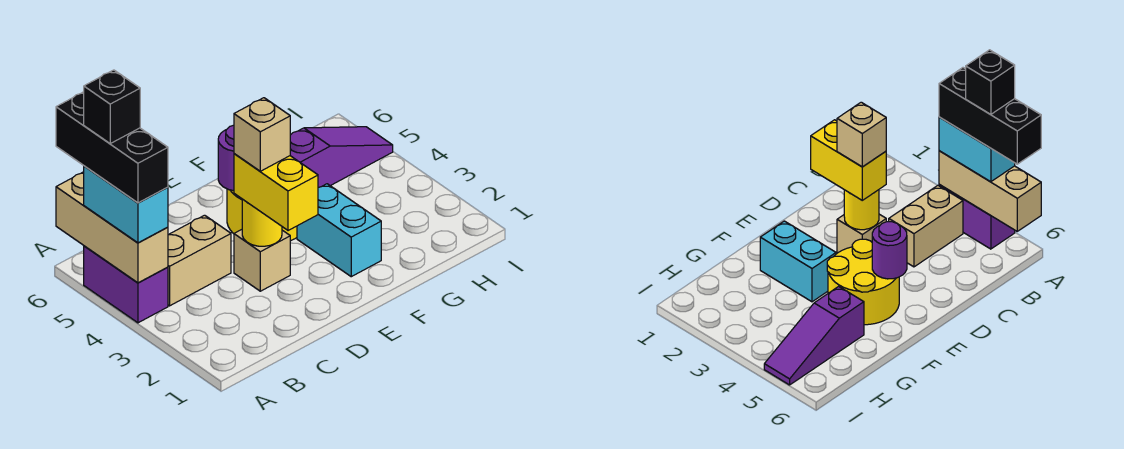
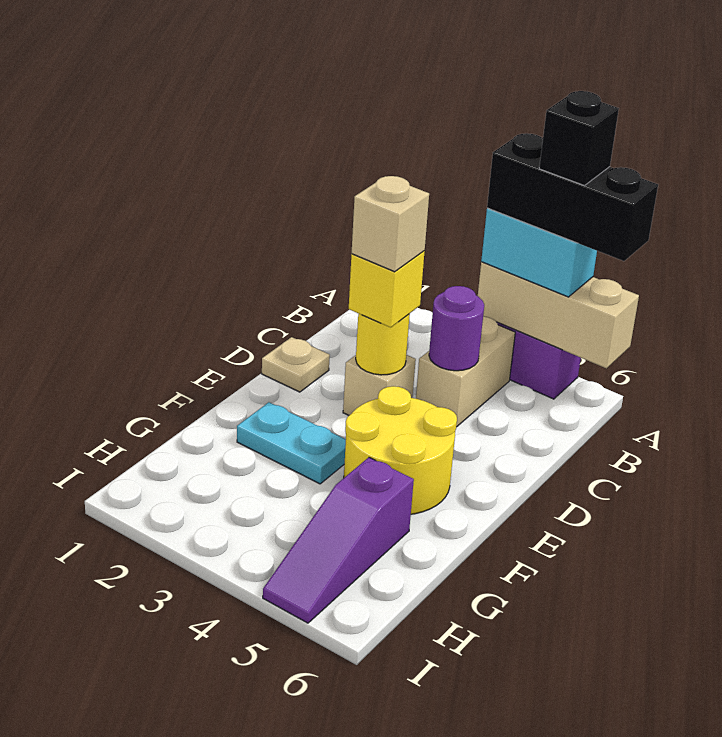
none -> tan plate D1 level 1
yellow brick D2:D3 level 3 -> yellow brick D3 level 3
purple round brick E5 level 2 -> purple round brick C4 level 2
cyan brick F2:F3 level 1 -> cyan plate F2:F3 level 1

